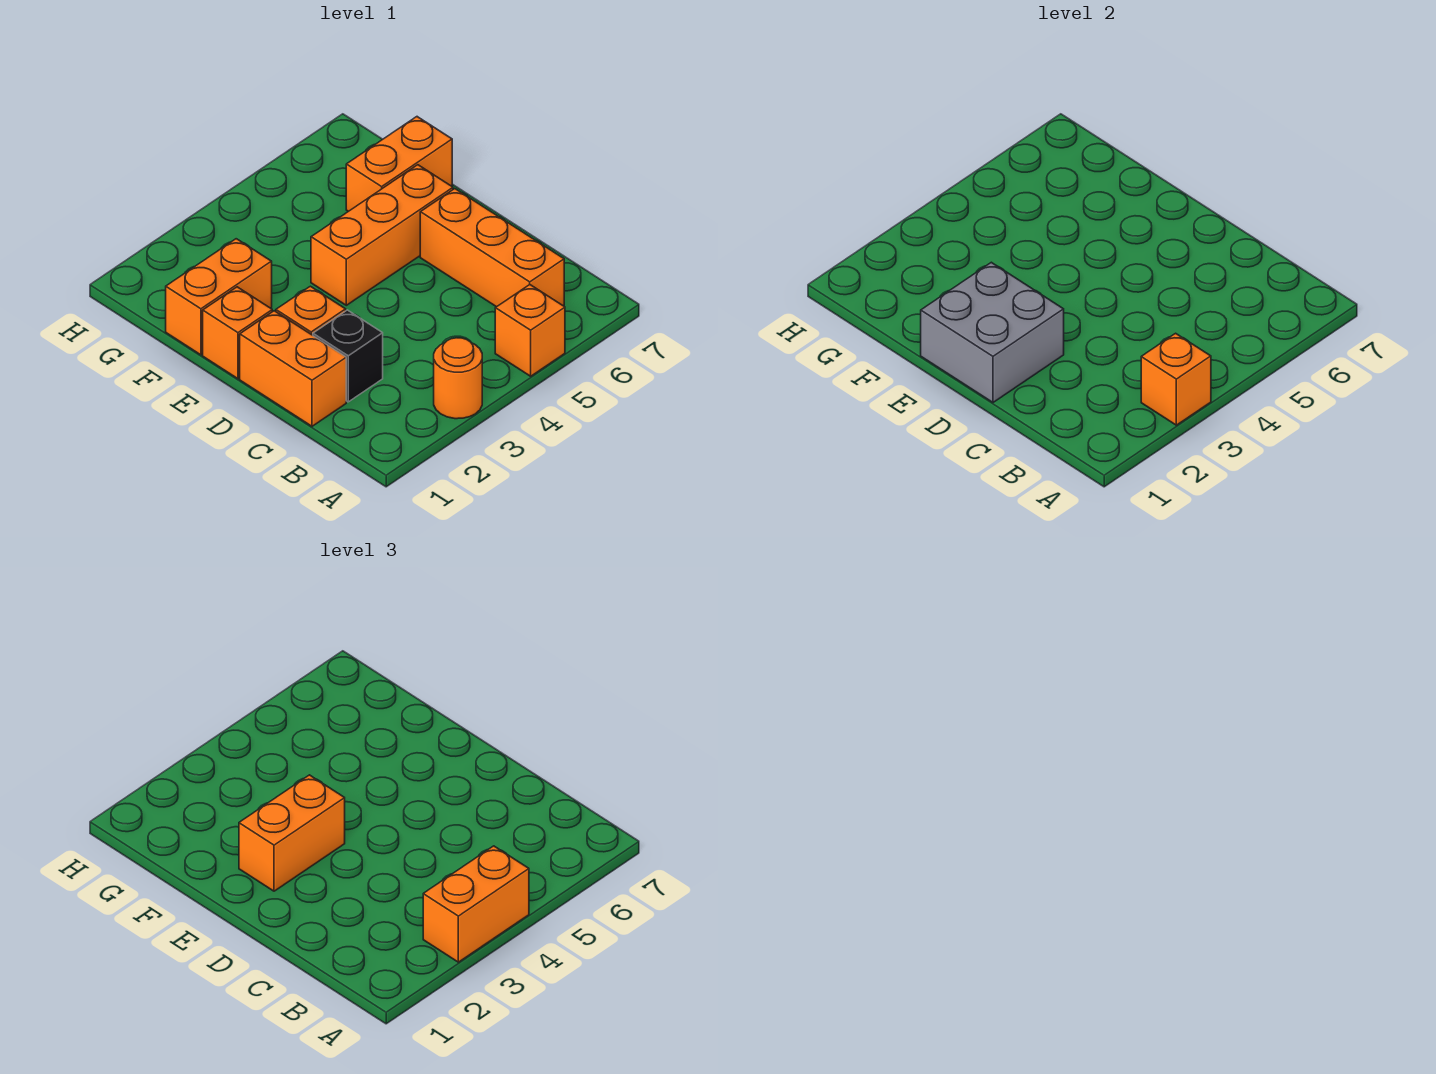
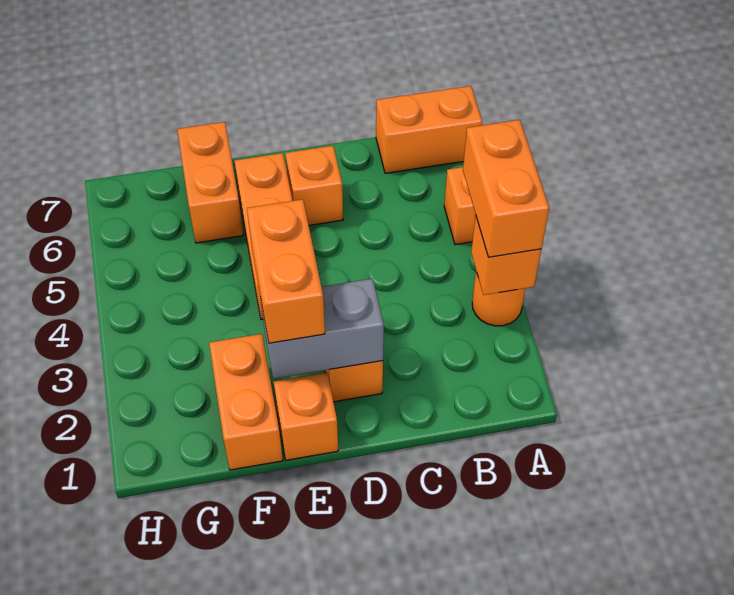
orange brick B6:D6 level 1 -> orange brick D6 level 1
orange brick C1:D1 level 1 -> orange brick A7:B7 level 1
black brick C2 level 1 -> none
grey brick D1:E2 level 2 -> grey brick D2:E2 level 2

